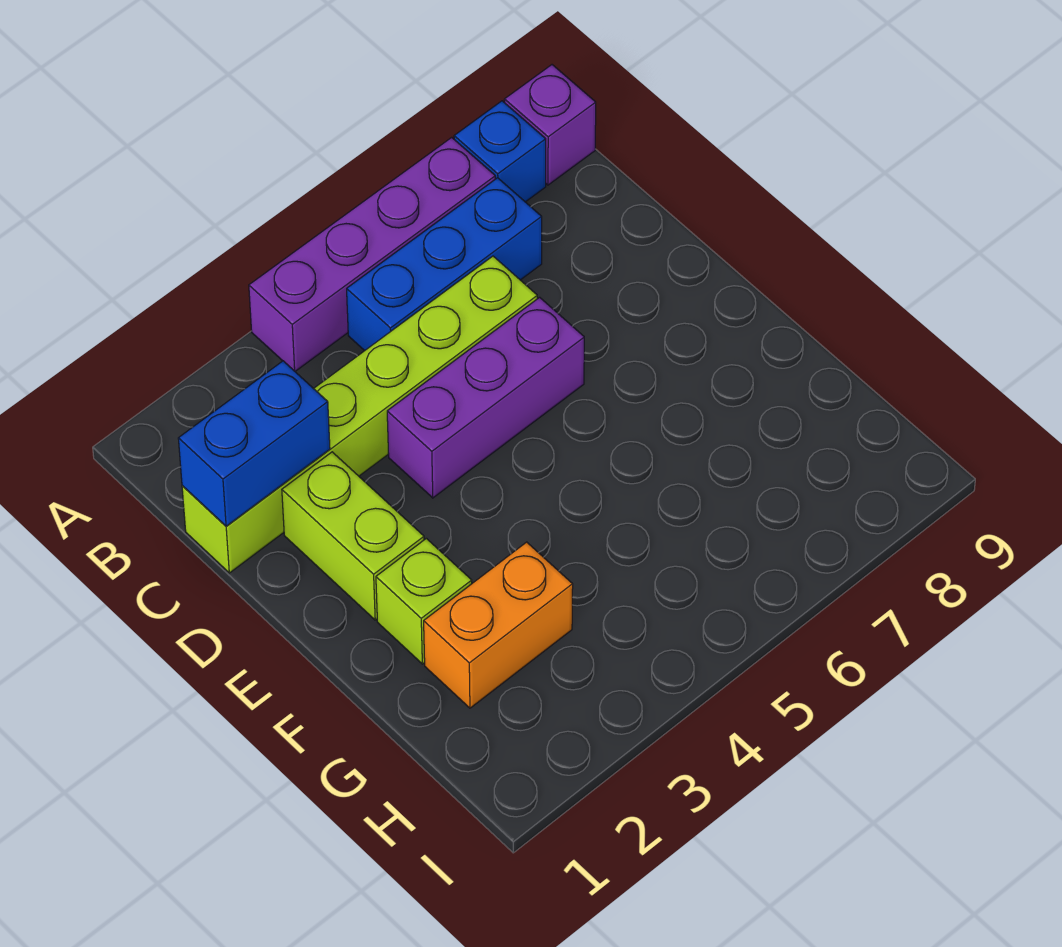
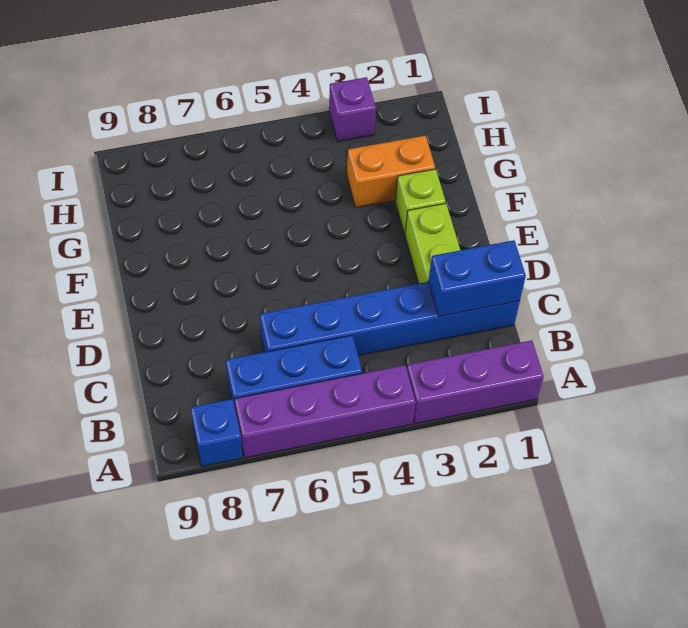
purple brick A9 level 1 -> purple brick I3 level 1
lime brick C1:C6 level 1 -> blue brick C1:C6 level 1
purple brick D4:D6 level 1 -> purple brick A1:A3 level 1

